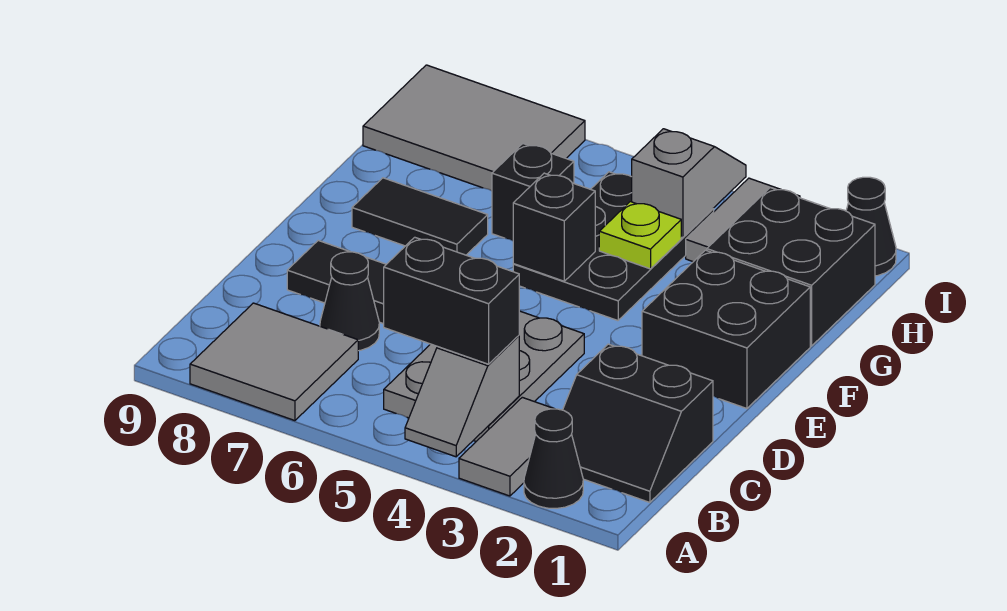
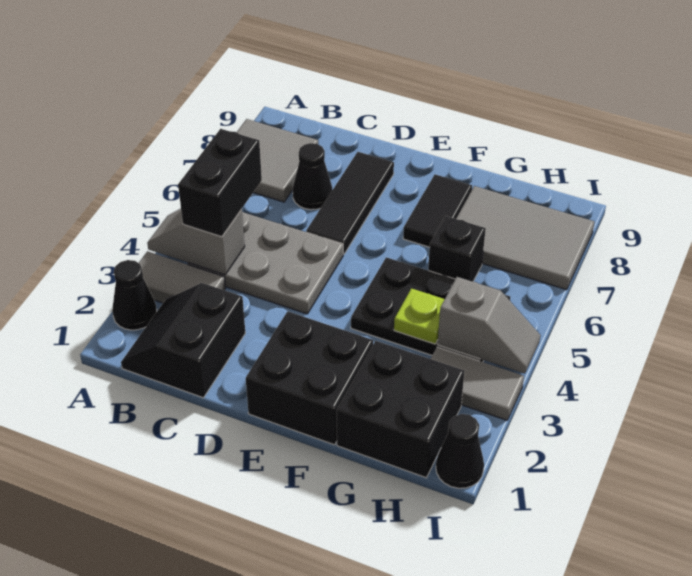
black brick F5 level 2 -> none
grey tile H7:I9 level 1 -> grey tile G7:I8 level 1

